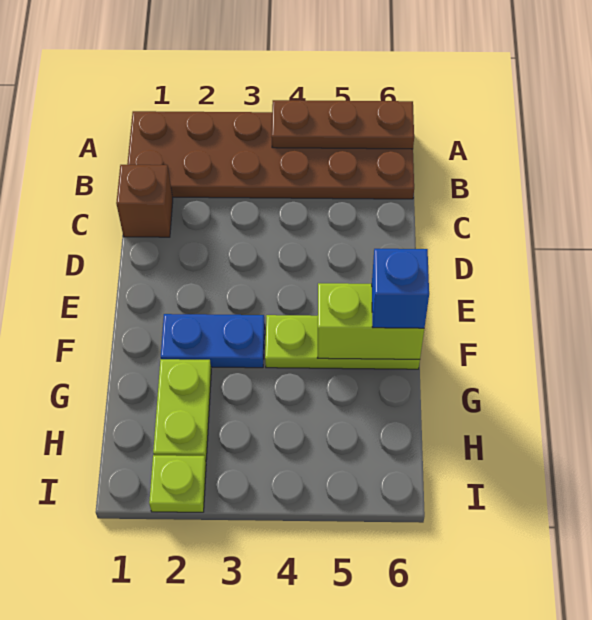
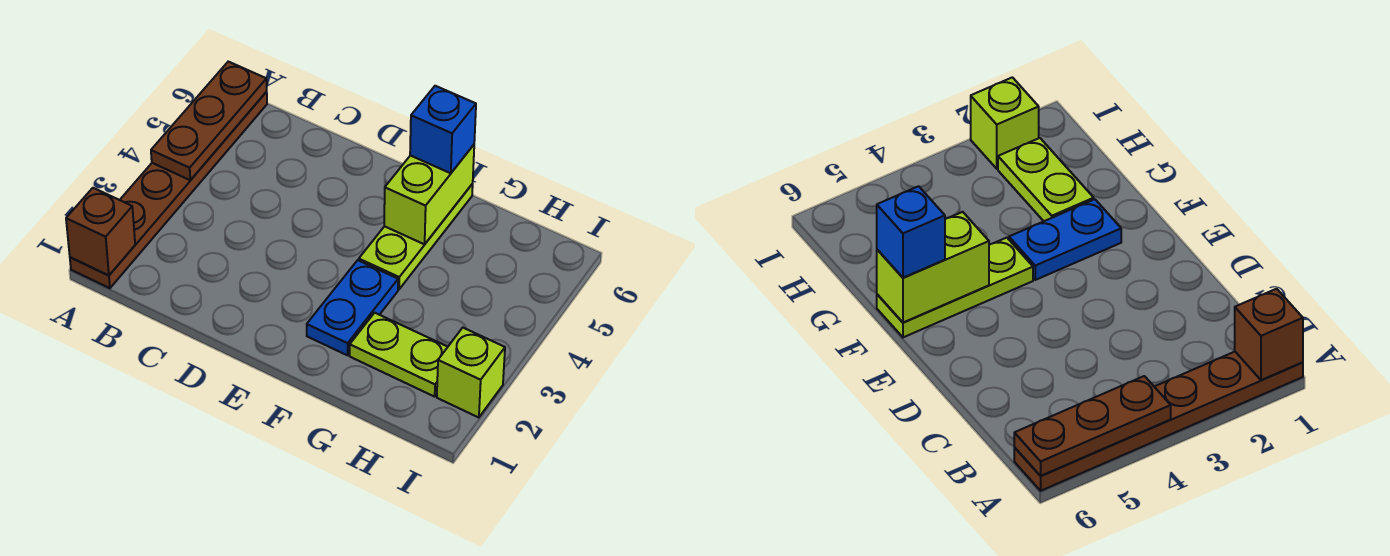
brown plate A1:B6 level 1 -> brown plate A1:A6 level 1
brown brick C1 level 1 -> brown brick A1 level 2
lime plate I2 level 1 -> lime brick I2 level 1

